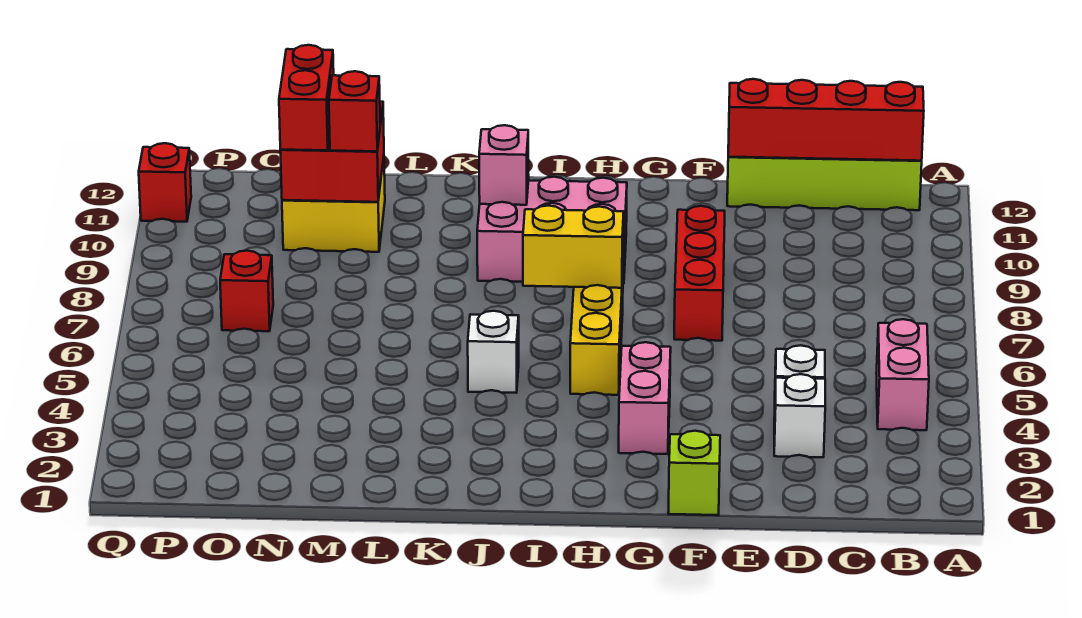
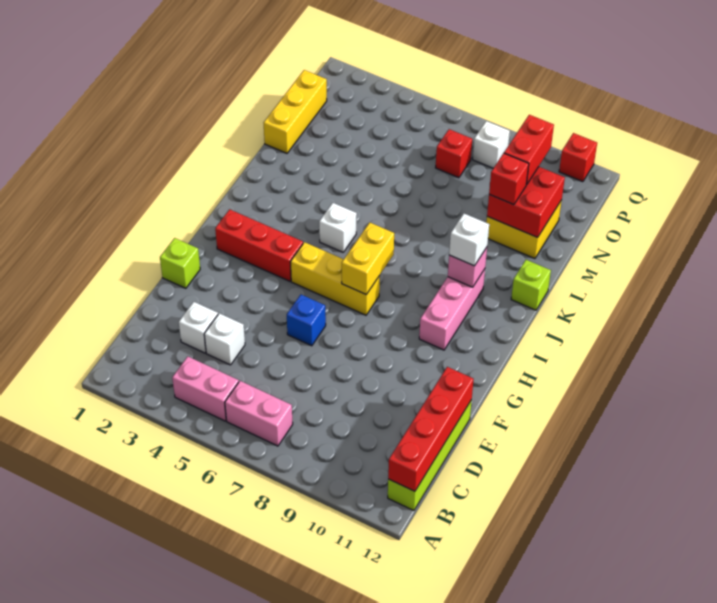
none -> blue brick F6 level 1
red brick F7:F9 level 1 -> red brick H2:H4 level 1
pink brick G3:G4 level 1 -> pink brick B6:B7 level 1
pink brick H9:J10 level 1 -> pink brick H10:J10 level 1
none -> white brick J10 level 3
none -> lime brick K12 level 1
none -> yellow brick M1:O1 level 1
red brick N10:N11 level 3 -> red brick N10:O10 level 3
none -> white brick P8 level 1

